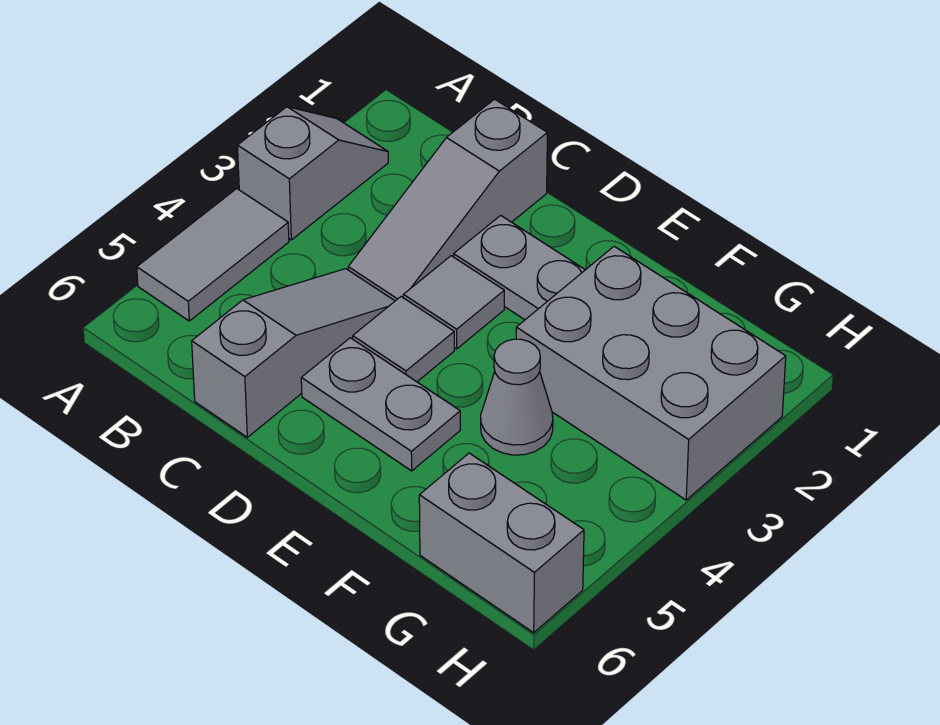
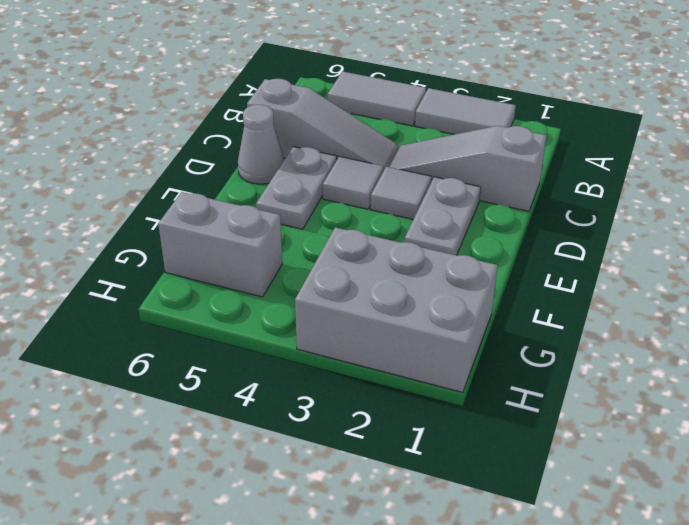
grey slope A2:A3 level 1 top 3 -> grey tile A2:A3 level 1
grey brick F2:H3 level 1 -> grey brick G1:H3 level 1
grey cone F4 level 1 -> grey cone D6 level 1
grey brick G6:H6 level 1 -> grey brick G5:G6 level 1

